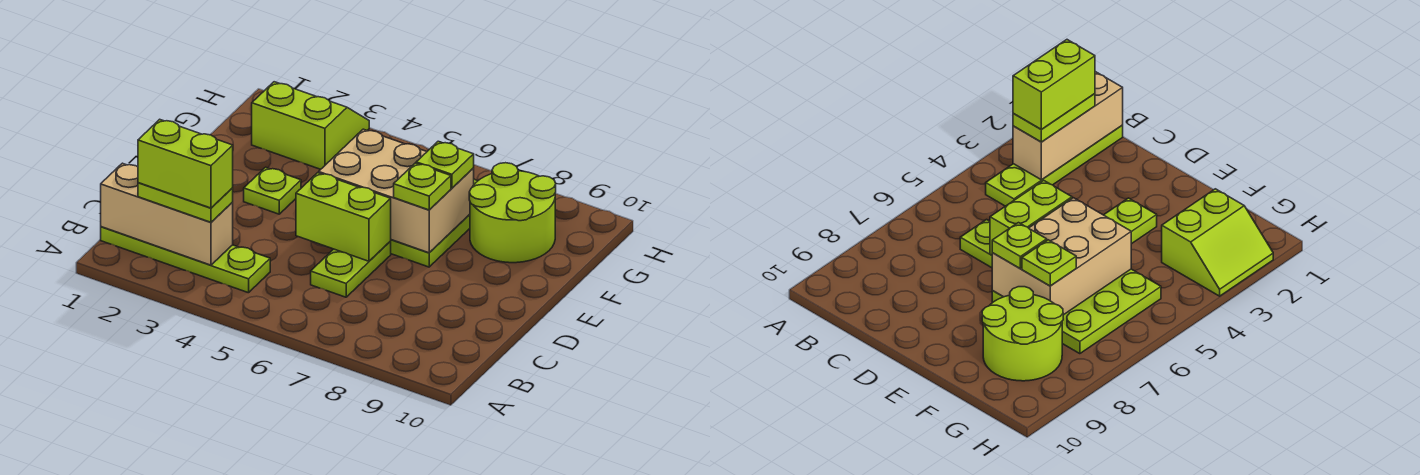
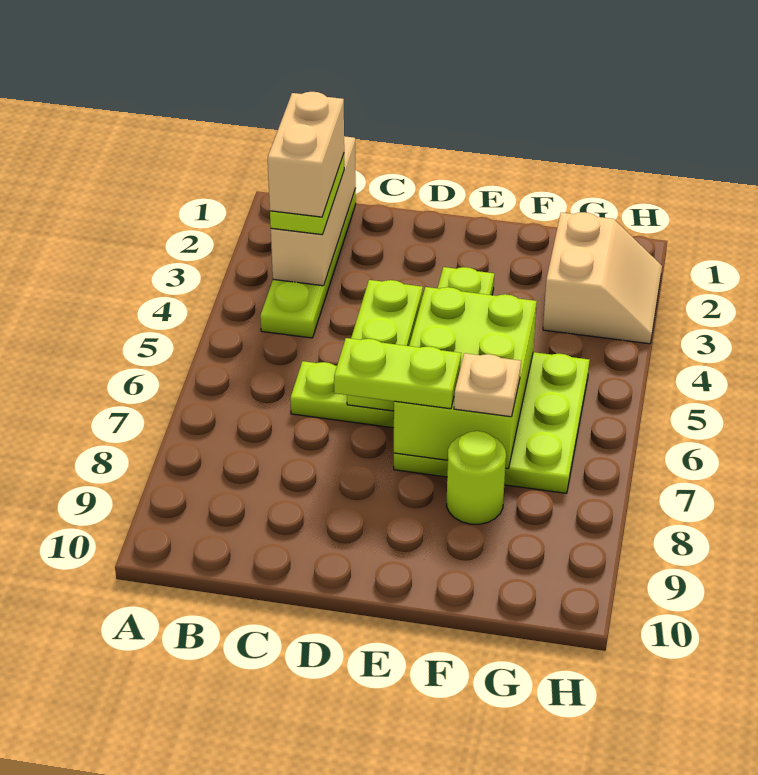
lime brick B2:B3 level 4 -> tan brick B2:B3 level 4
tan brick E5:F7 level 2 -> lime brick E5:F7 level 2
lime plate E7 level 3 -> lime plate D7:E7 level 3
lime plate F7 level 3 -> tan plate F7 level 3
lime round brick F8:G9 level 1 -> lime round brick F8 level 1
lime slope G2:H3 level 1 top G -> tan slope G2:H3 level 1 top G

